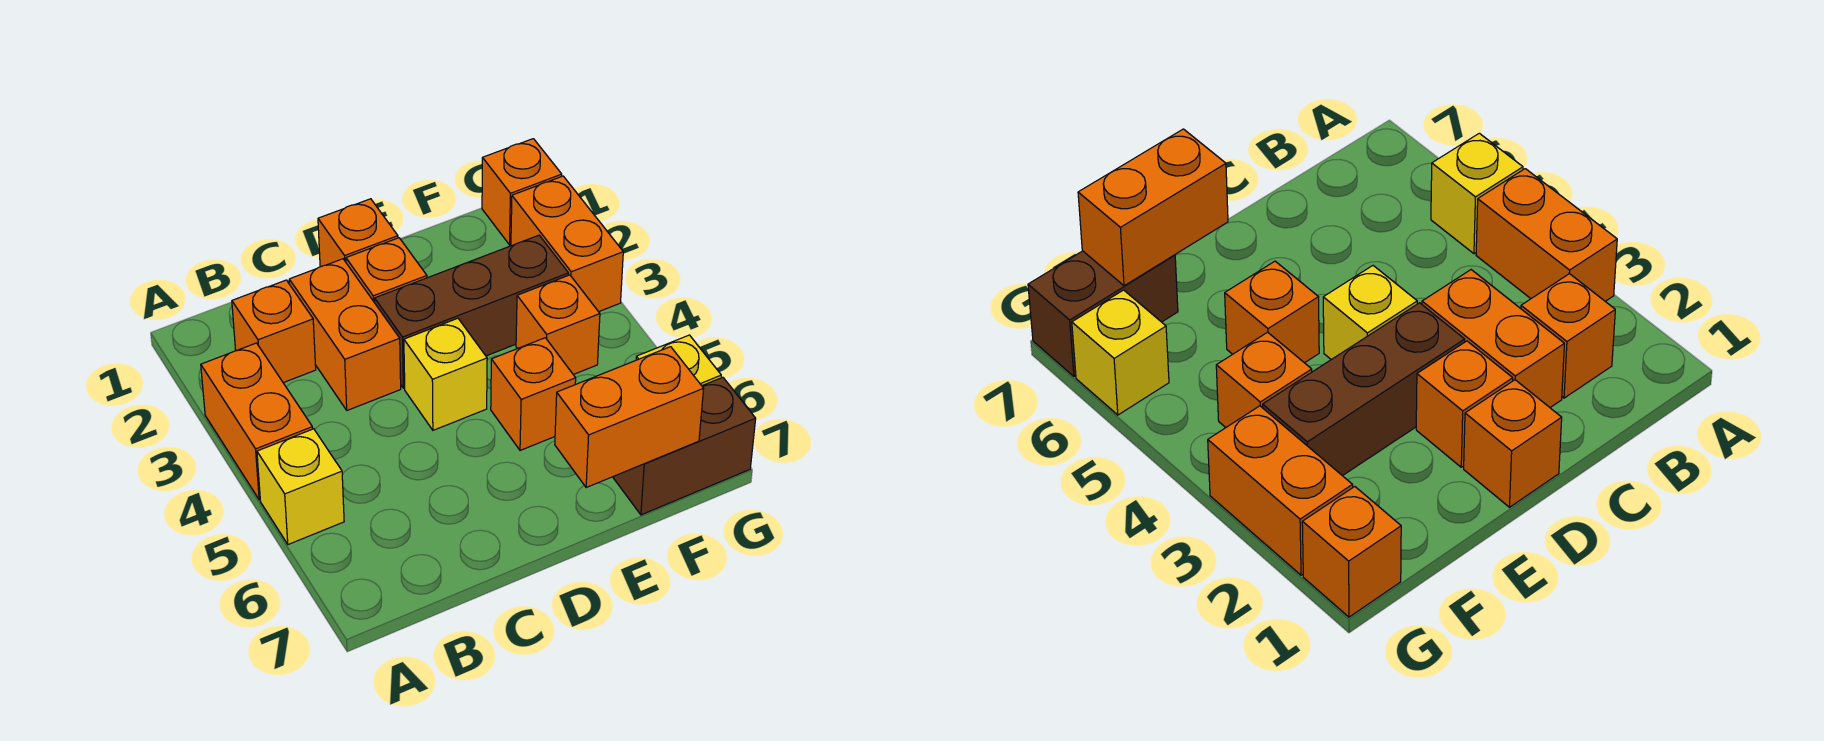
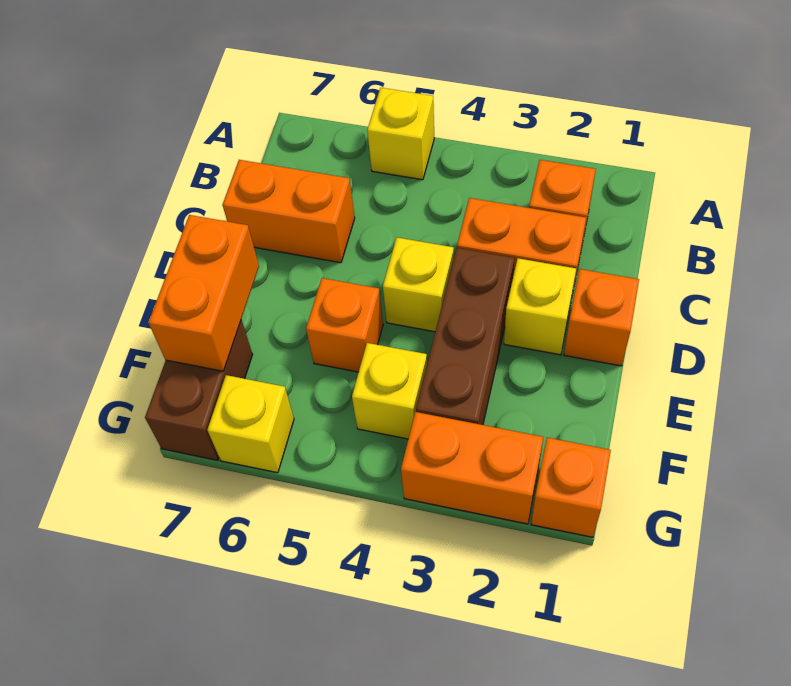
orange brick A3:A4 level 1 -> orange brick C6:C7 level 1
orange brick D2 level 1 -> yellow brick D2 level 1
orange brick F4 level 1 -> yellow brick F4 level 1

